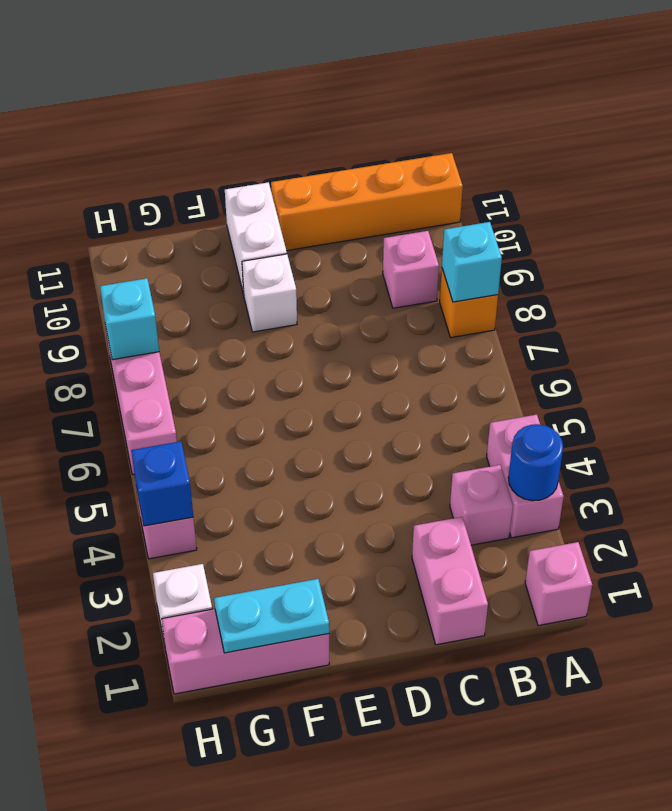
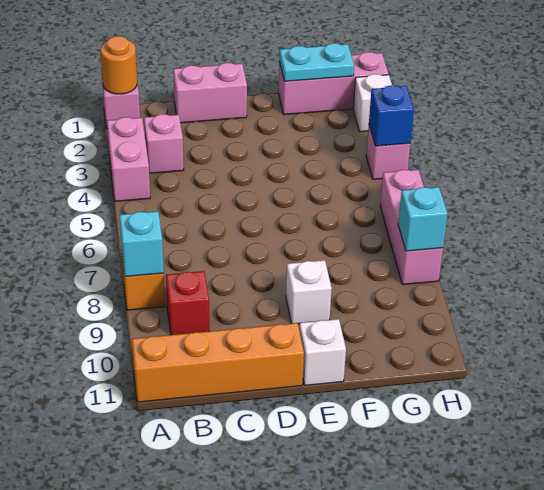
none -> orange round brick A1 level 2
blue round brick A3 level 2 -> none
pink brick B9 level 1 -> red brick B9 level 1
pink brick C1:C2 level 1 -> pink brick C1:D1 level 1
white brick E10:E11 level 1 -> white brick E11 level 1

